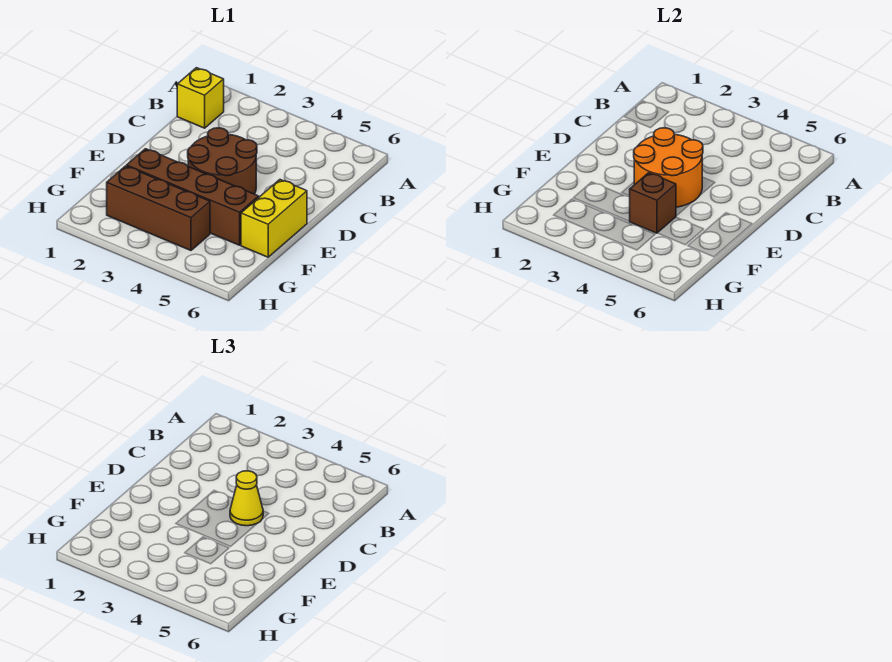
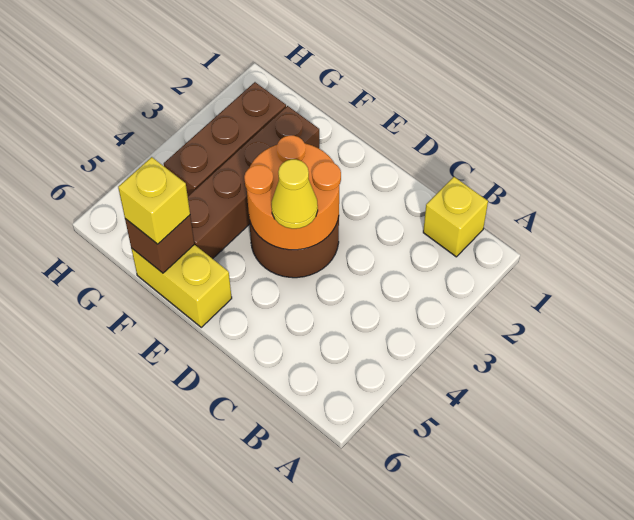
brown brick F4 level 2 -> brown brick F6 level 2
none -> yellow brick F6 level 3

